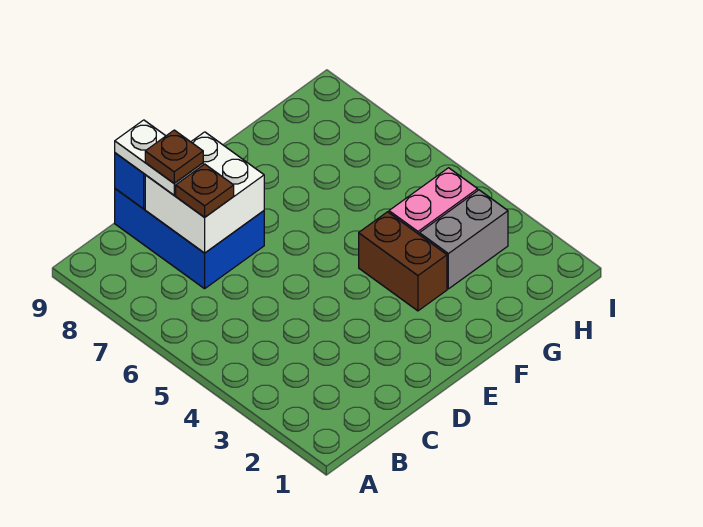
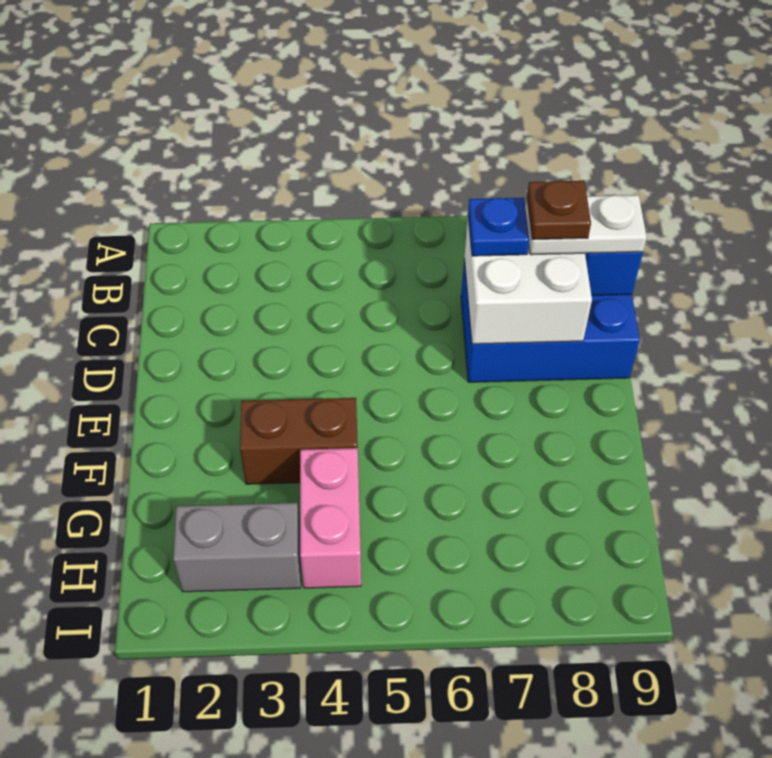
brown plate C7 level 3 -> blue plate C7 level 3
grey brick G3:H3 level 1 -> grey brick H2:H3 level 1

